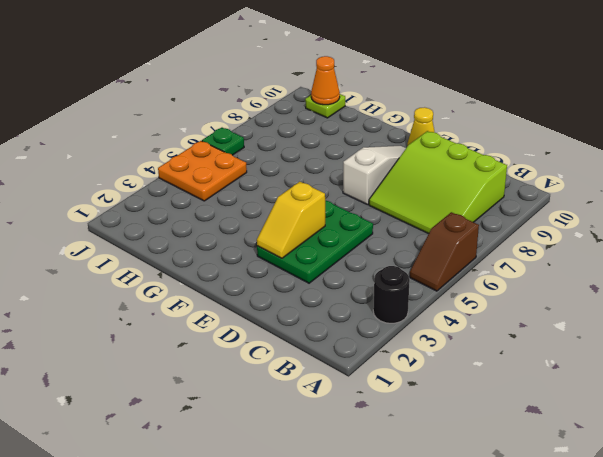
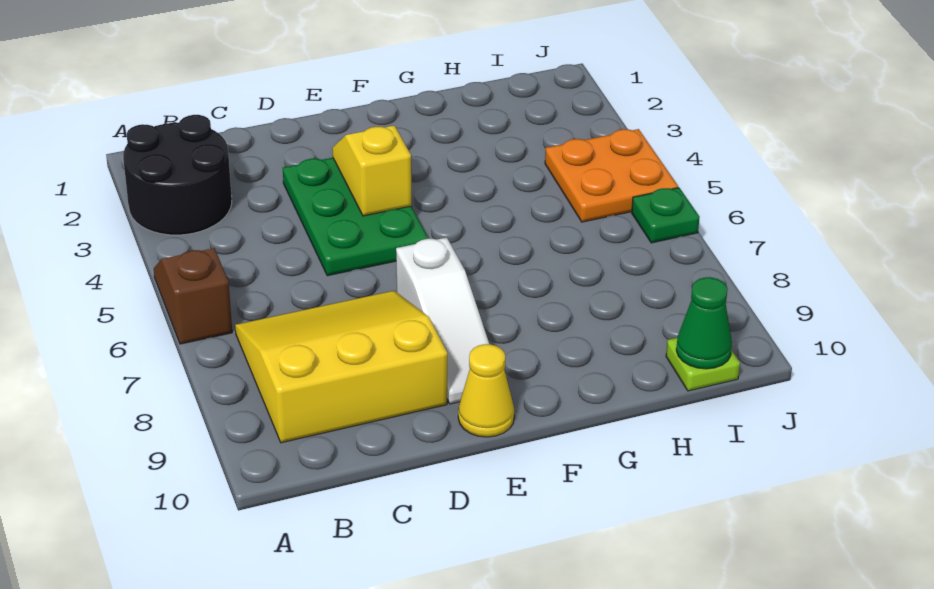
black round brick A3 level 1 -> black round brick A2:B3 level 1
lime slope B7:D9 level 1 top 9 -> yellow slope B7:D9 level 1 top 9
orange cone I10 level 2 -> green cone I10 level 2

